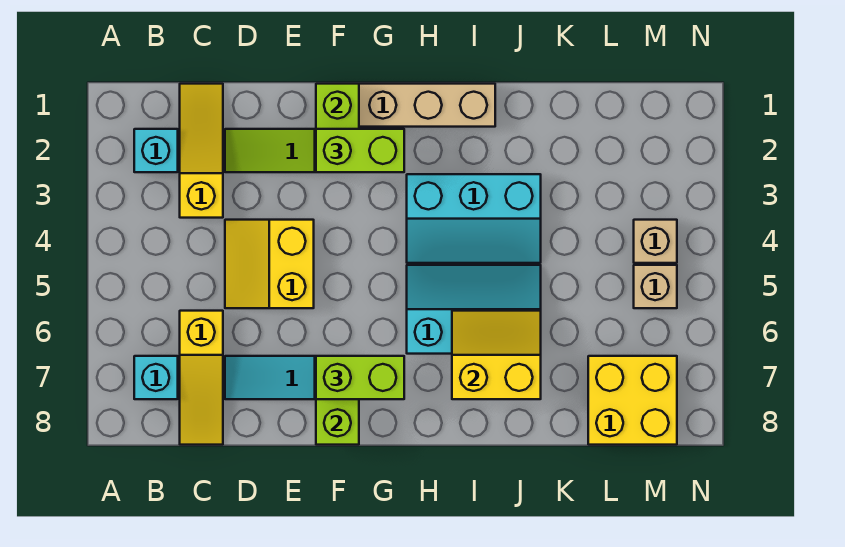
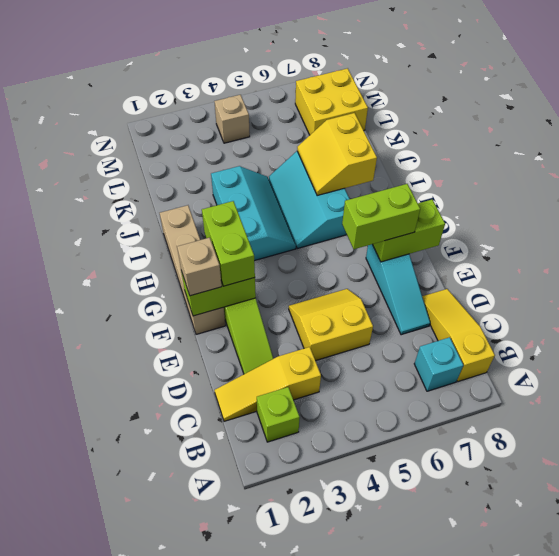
cyan brick B2 level 1 -> lime brick B2 level 1
yellow slope C6:C8 level 1 top 6 -> yellow slope B8:D8 level 1 top B
yellow slope D4:E5 level 1 top E -> yellow slope D4:E5 level 1 top D
lime brick F7:G7 level 3 -> lime brick F6:F7 level 3
tan brick M5 level 1 -> tan brick F1 level 3

